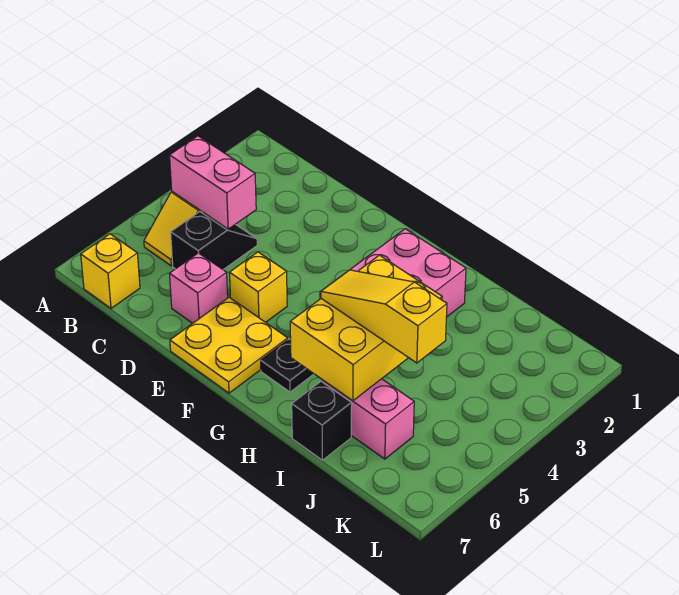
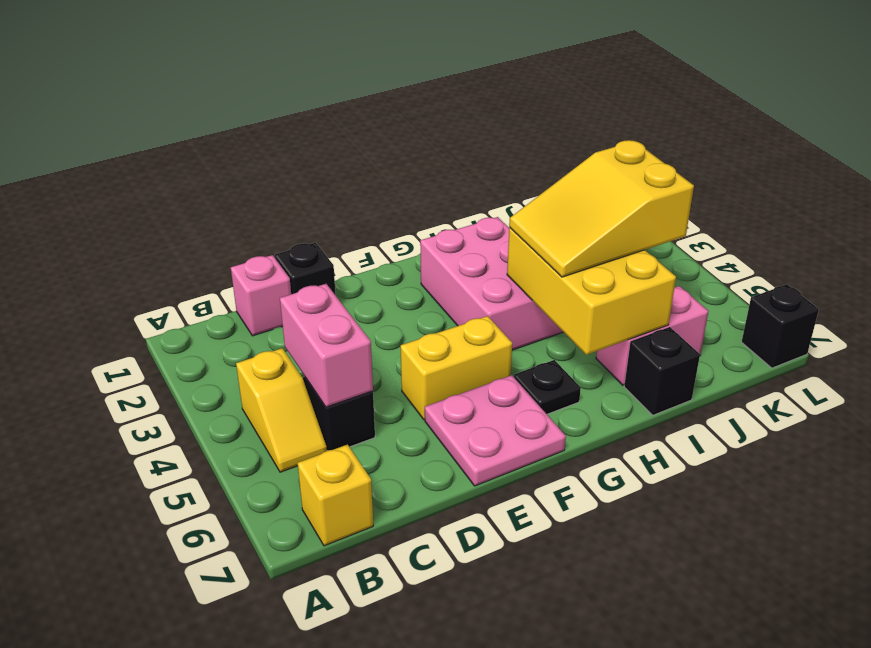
pink brick B4:C4 level 2 -> pink brick C4:C5 level 2
none -> black brick D1 level 1
pink brick D6 level 1 -> pink brick C1 level 1
yellow brick E5 level 1 -> yellow brick E5:F5 level 1
yellow plate E6:F7 level 1 -> pink plate E6:F7 level 1
yellow slope H5:J5 level 3 top J -> yellow slope H4:J5 level 3 top J
none -> black brick L7 level 1

